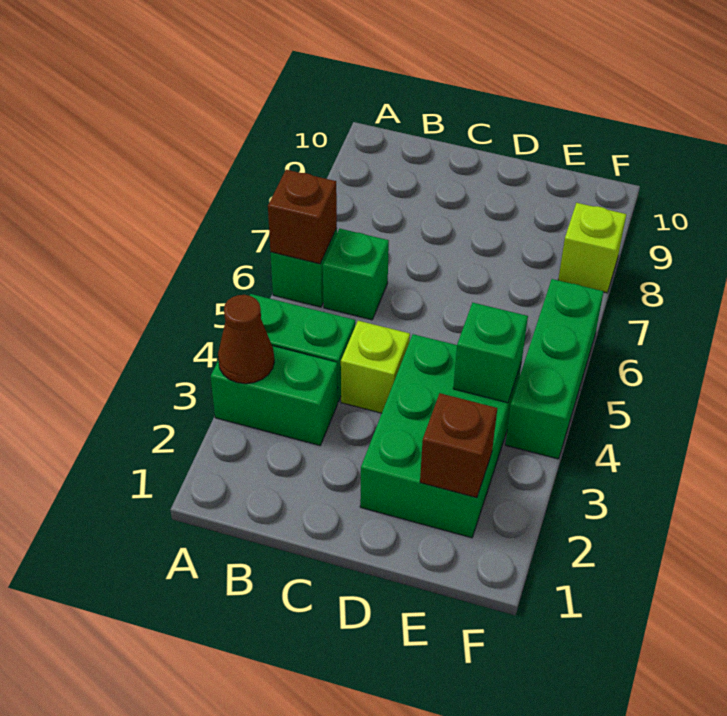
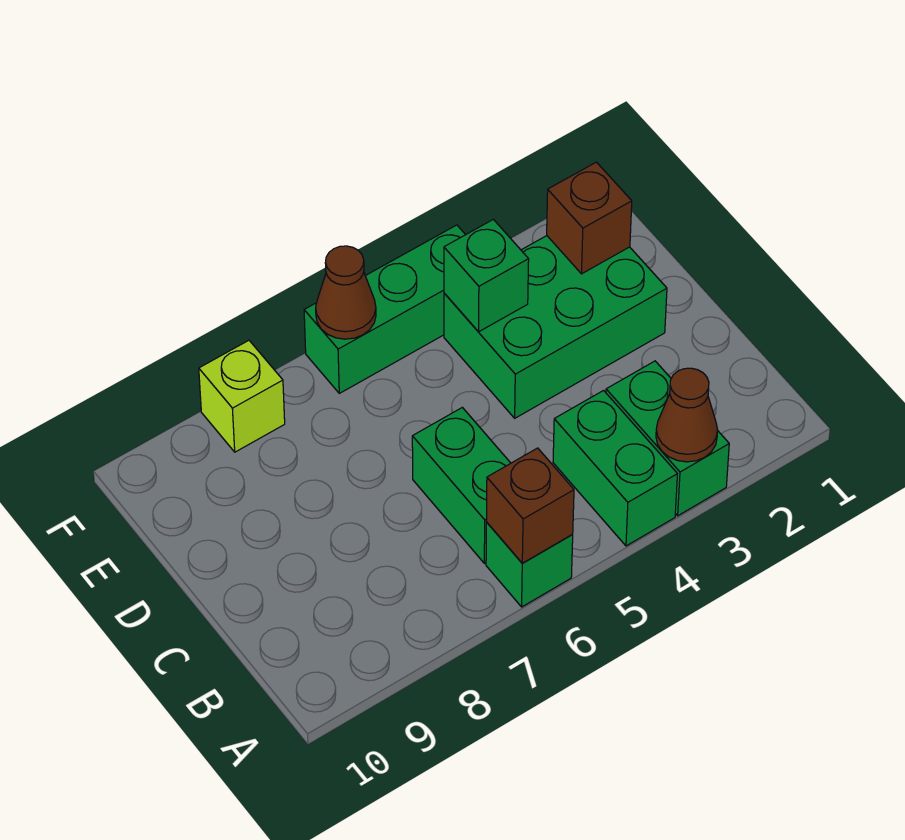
green brick B6 level 1 -> green brick B6:C6 level 1
lime brick C4 level 1 -> none
none -> brown cone F6 level 2

